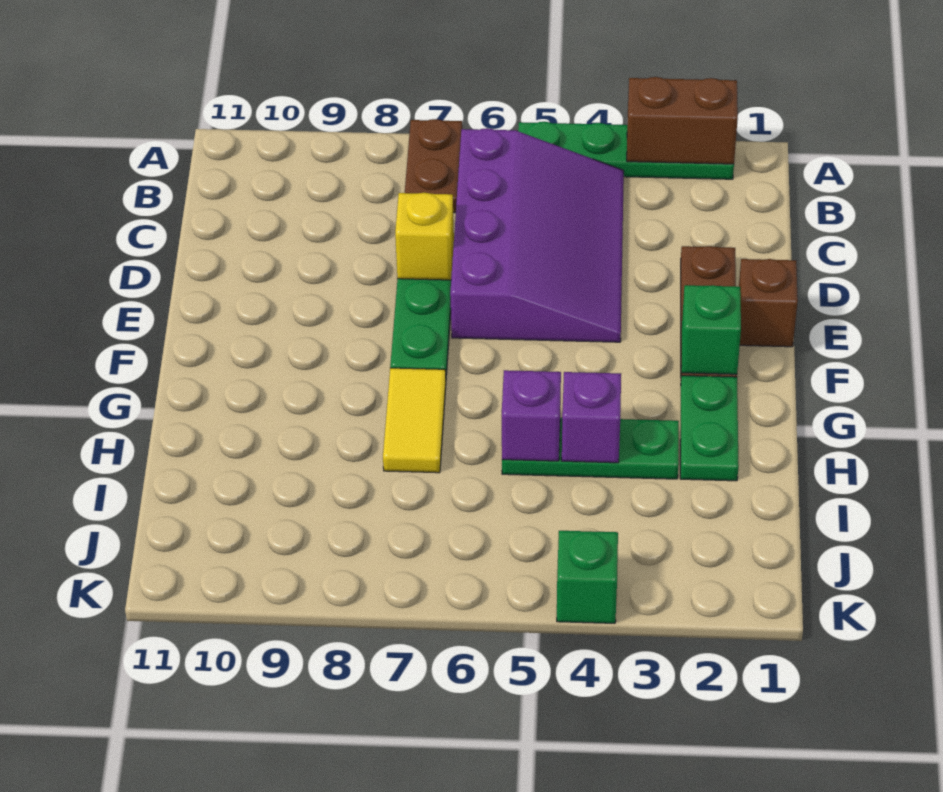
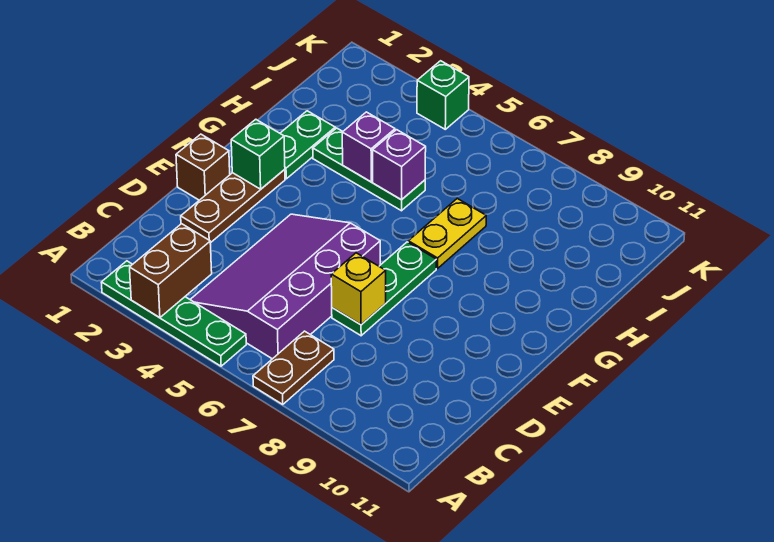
brown brick A2:A3 level 2 -> brown brick A3:B3 level 2
yellow tile G7:H7 level 1 -> yellow plate G7:H7 level 1

